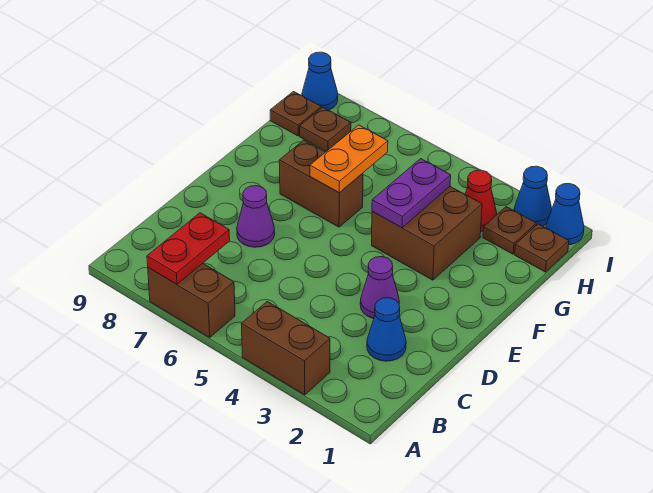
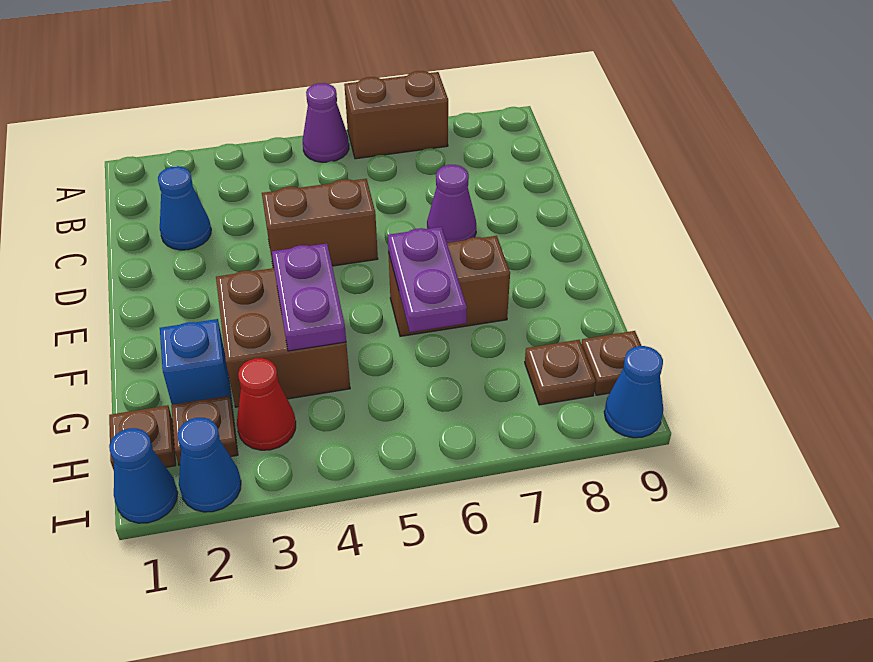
brown brick A3:A4 level 1 -> brown brick D4:D5 level 1
red plate A7:B7 level 2 -> none
purple cone D3 level 1 -> purple cone A5 level 1
orange plate F6:G6 level 2 -> purple plate F6:G6 level 2
none -> blue brick G2 level 1

